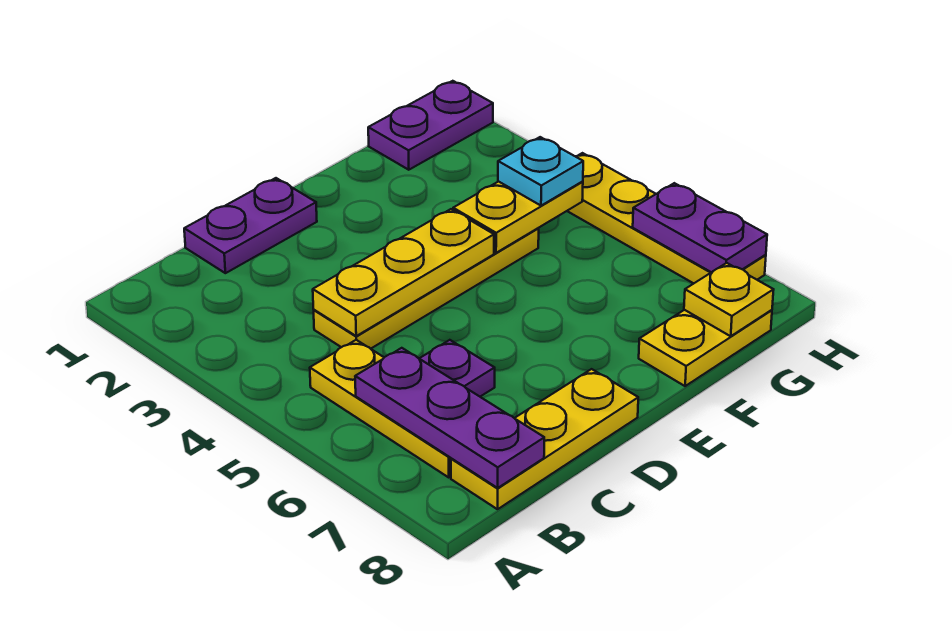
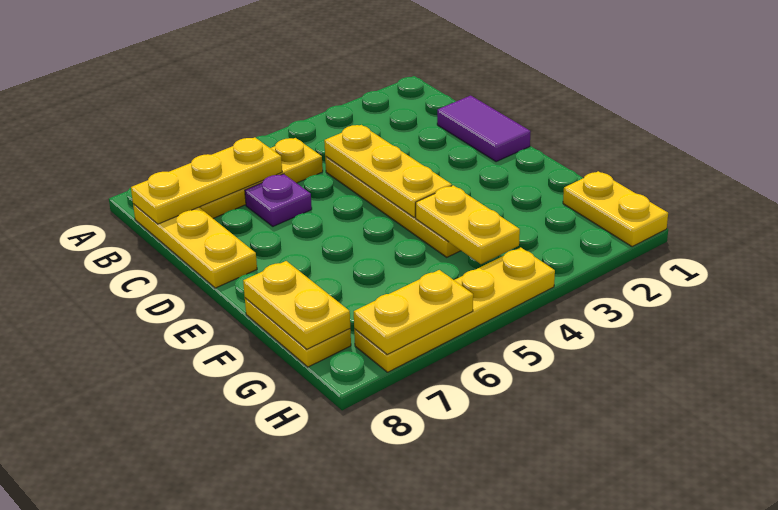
purple plate B6:B8 level 2 -> yellow plate B6:B8 level 2
purple plate C1:D1 level 1 -> purple tile C1:D1 level 1
purple plate G1:H1 level 1 -> yellow plate G1:H1 level 1
cyan plate G4 level 3 -> none
yellow plate G8 level 2 -> yellow plate F8:G8 level 2
purple plate H6:H7 level 2 -> yellow plate H6:H7 level 2

